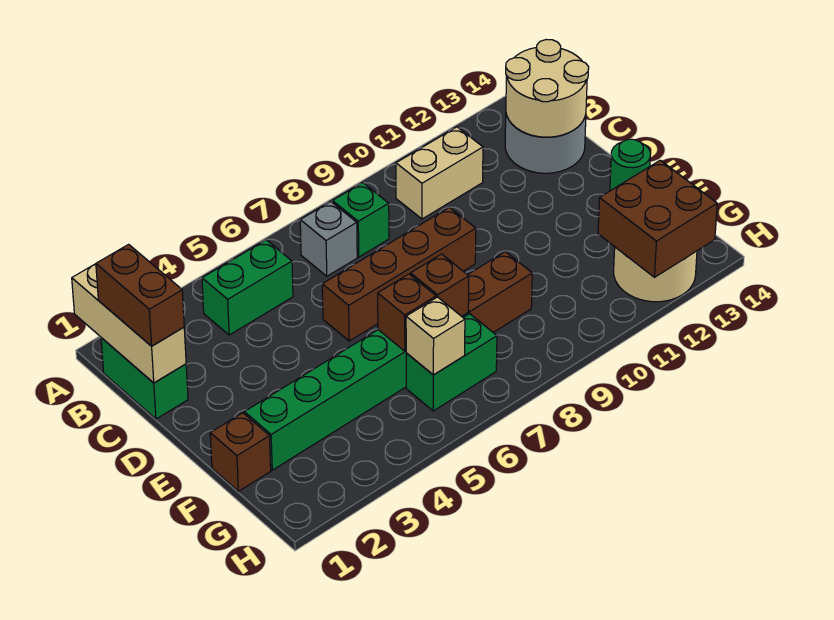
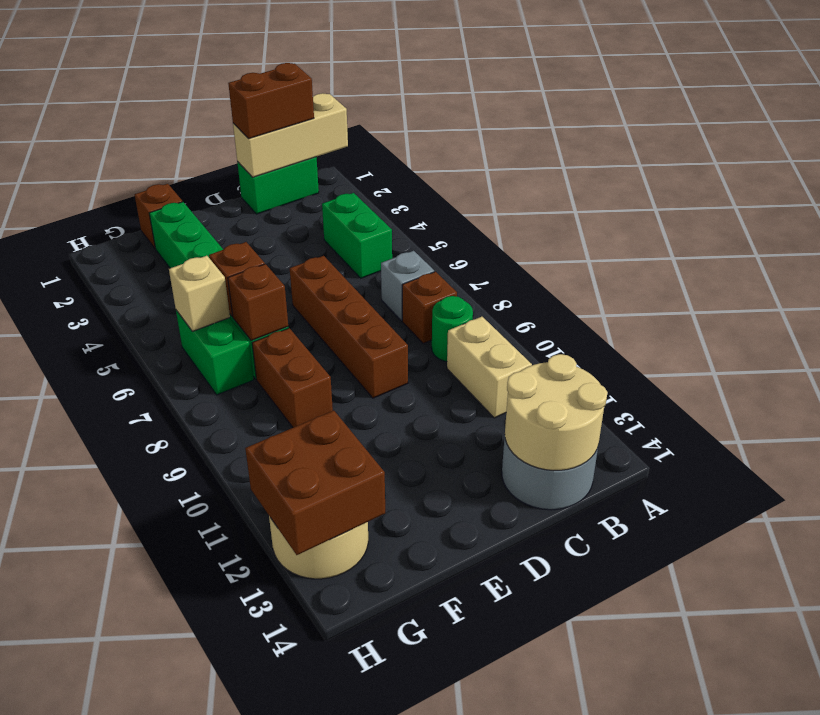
green brick B8 level 1 -> brown brick B8 level 1
green round brick E14 level 1 -> green round brick B9 level 1

